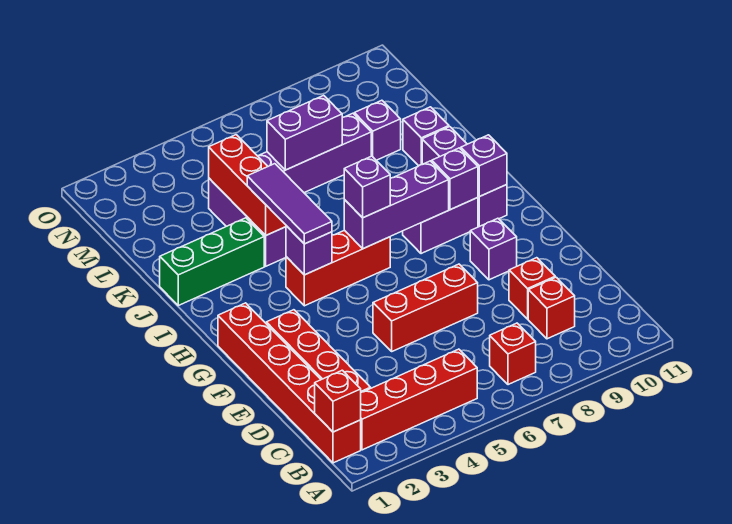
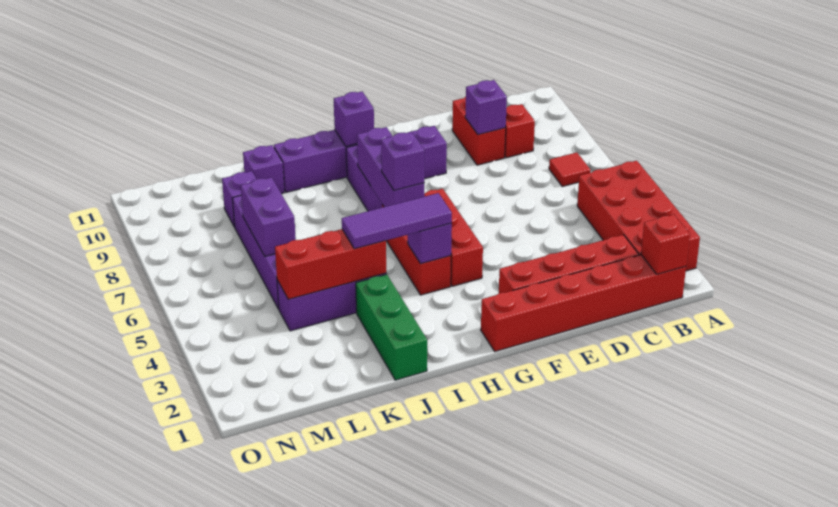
red brick B2:B5 level 1 -> red brick A2:B5 level 1
red brick B7 level 1 -> red tile B7 level 1
red brick D9 level 1 -> red brick D9:D10 level 1
red brick E5:E7 level 1 -> red brick G4:G6 level 1
purple brick H9 level 2 -> purple brick D9 level 2

